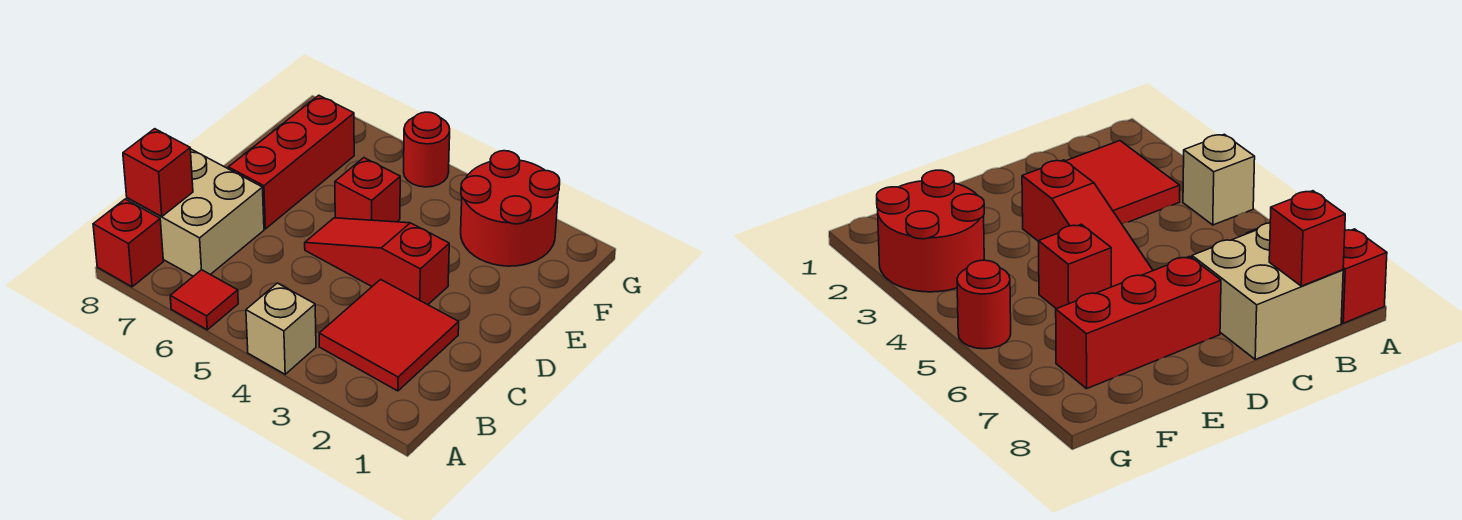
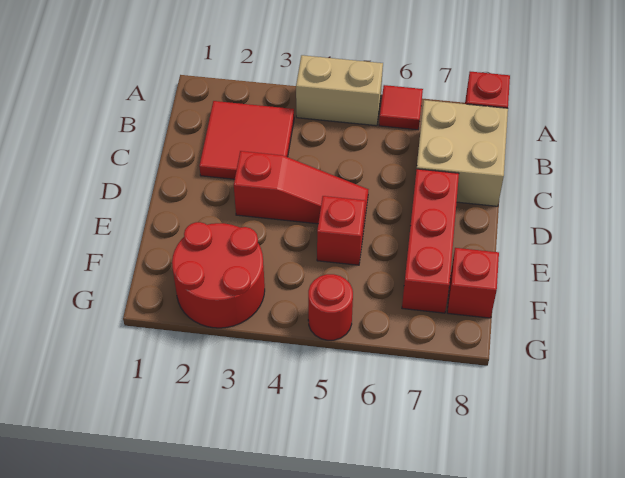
tan brick A4 level 1 -> tan brick A4:A5 level 1
red brick B8 level 2 -> red brick F8 level 1

